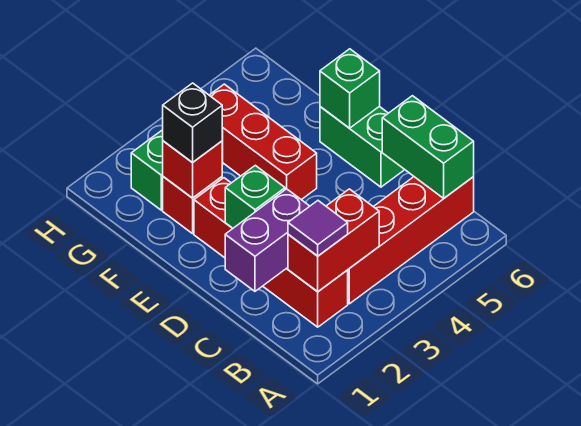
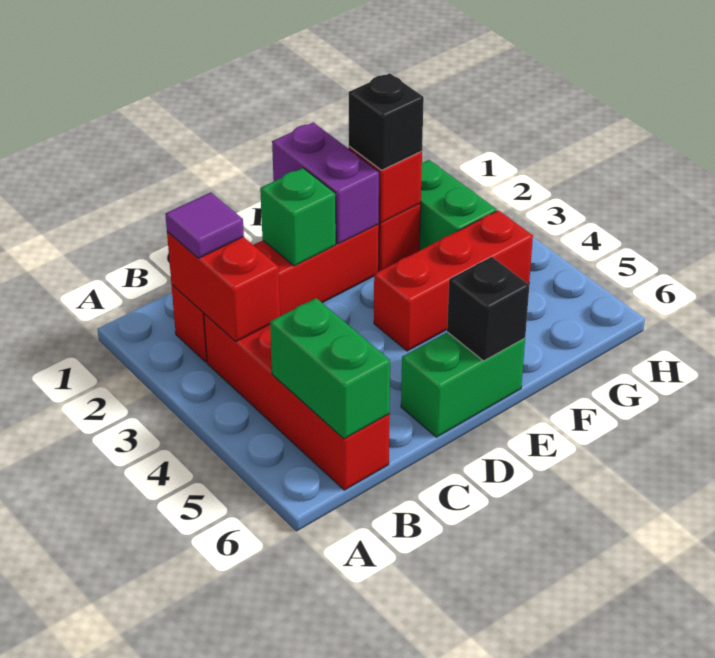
green brick B6:C6 level 2 -> green brick B5:B6 level 2
purple brick C1:C2 level 2 -> purple brick E1:E2 level 2
green brick E6 level 2 -> black brick E6 level 2

